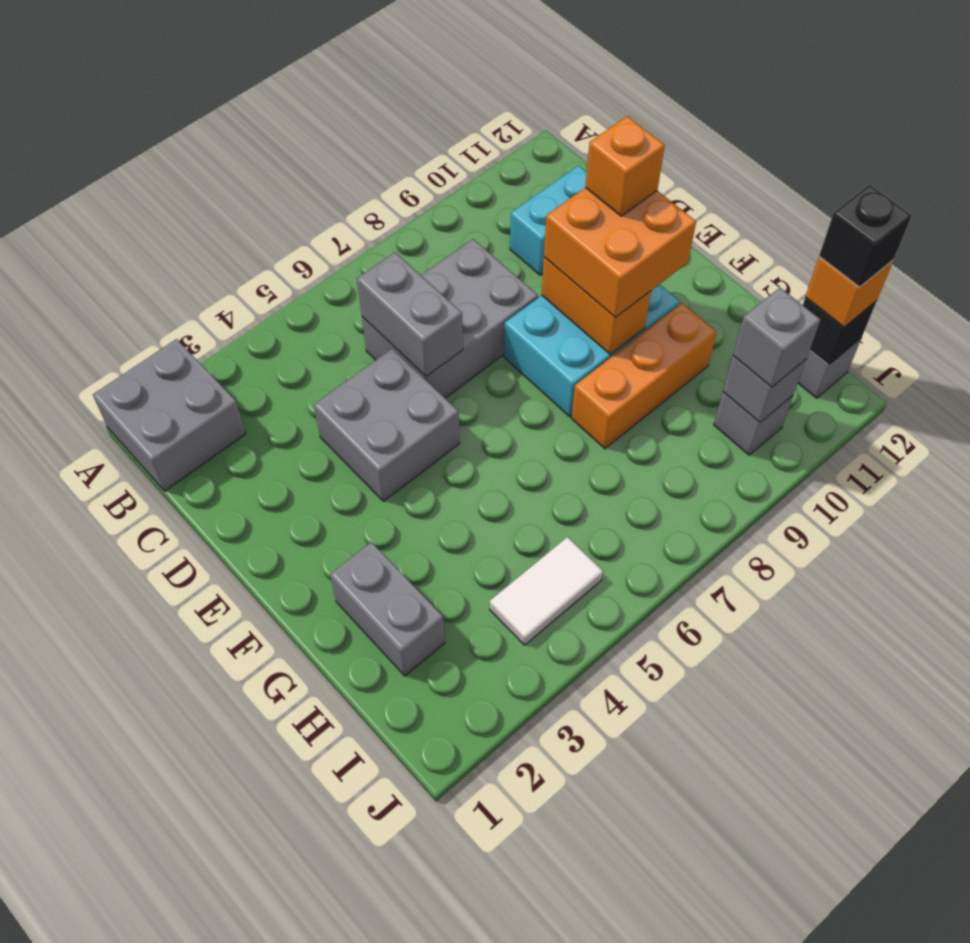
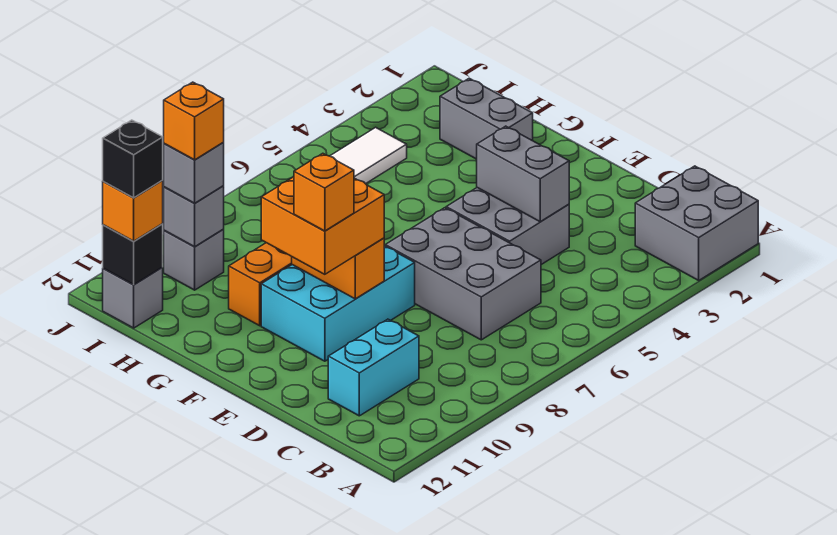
grey brick C6:D8 level 1 -> grey brick C6:E7 level 1
grey brick C6:D6 level 2 -> grey brick D4:E4 level 2
none -> orange brick I10 level 4

